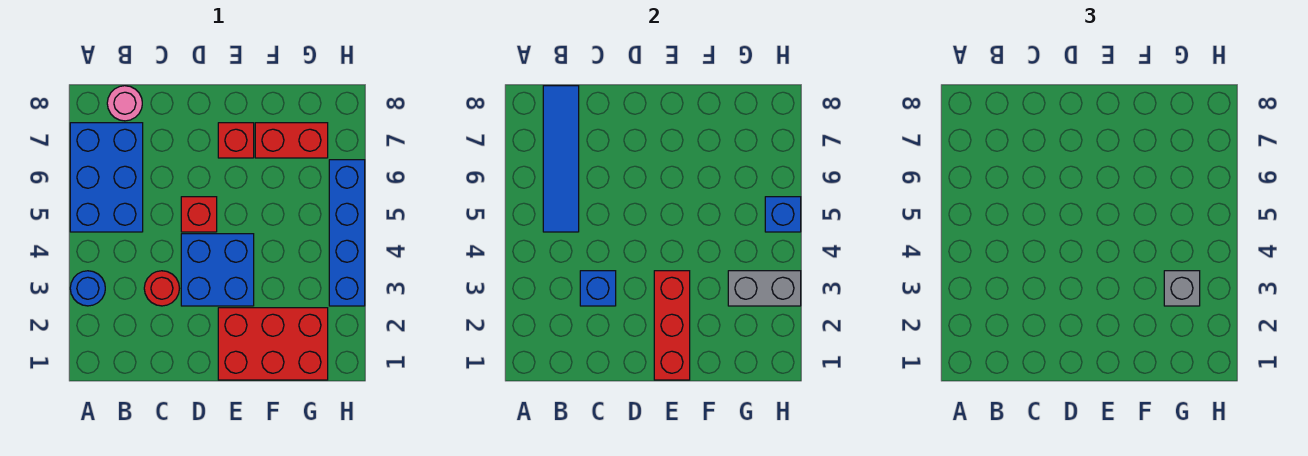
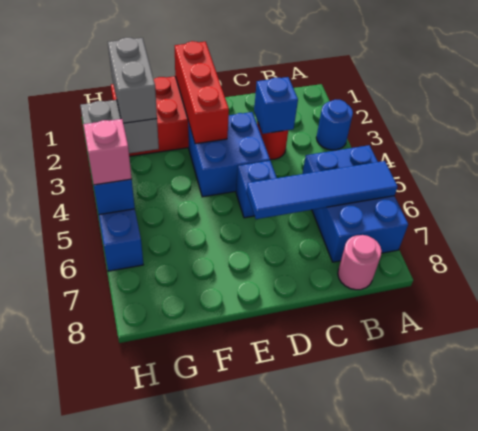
blue tile B5:B8 level 2 -> blue tile A6:D6 level 2
red brick D5 level 1 -> blue brick D5 level 1
red brick E7 level 1 -> none
red brick F7:G7 level 1 -> none
grey brick G3 level 3 -> grey brick G2:G3 level 3
none -> pink brick H5 level 3

